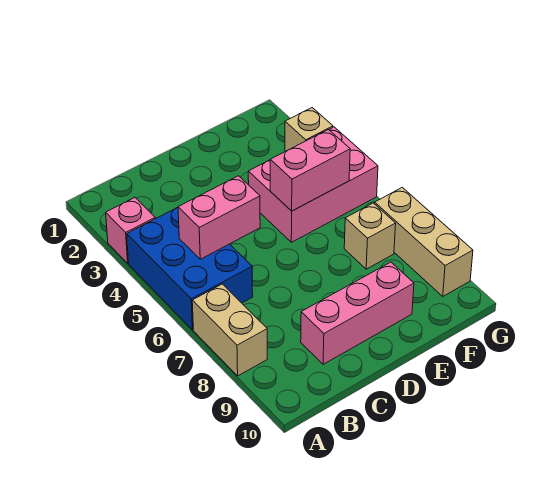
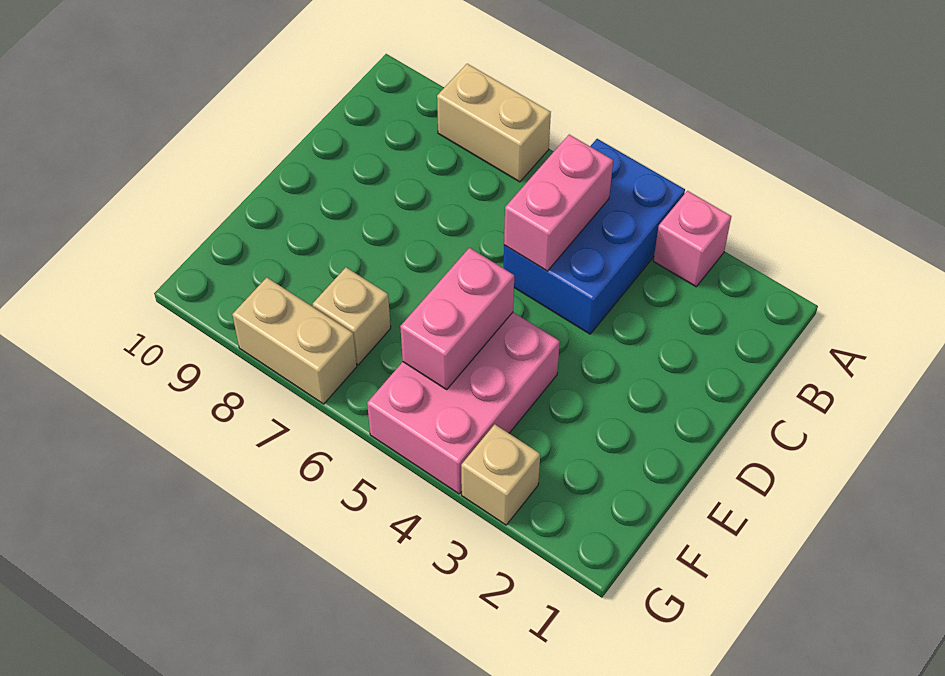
blue brick A4:B6 level 1 -> blue brick A4:C5 level 1
pink brick C9:E9 level 1 -> none
tan brick G7:G9 level 1 -> tan brick G7:G8 level 1

